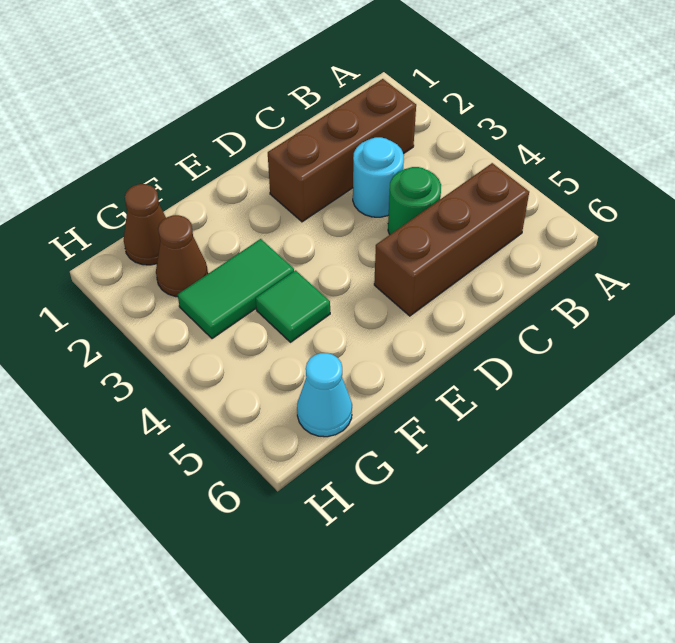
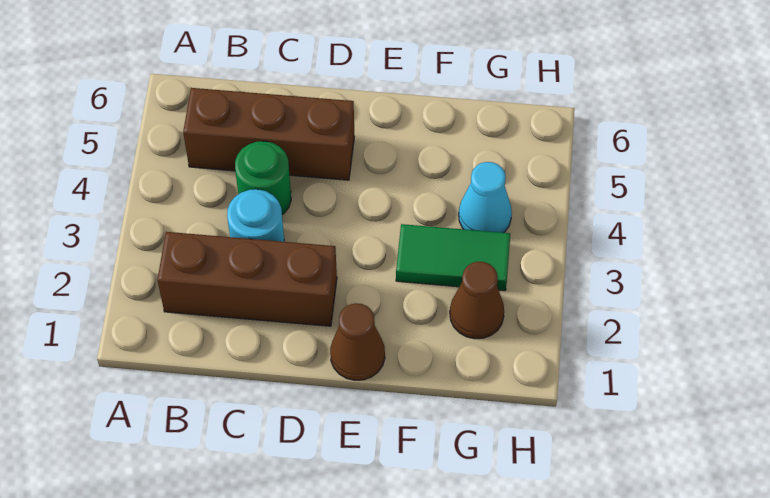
green tile F4 level 1 -> none
brown cone G1 level 1 -> brown cone E1 level 1
cyan cone G6 level 1 -> cyan cone G4 level 1

